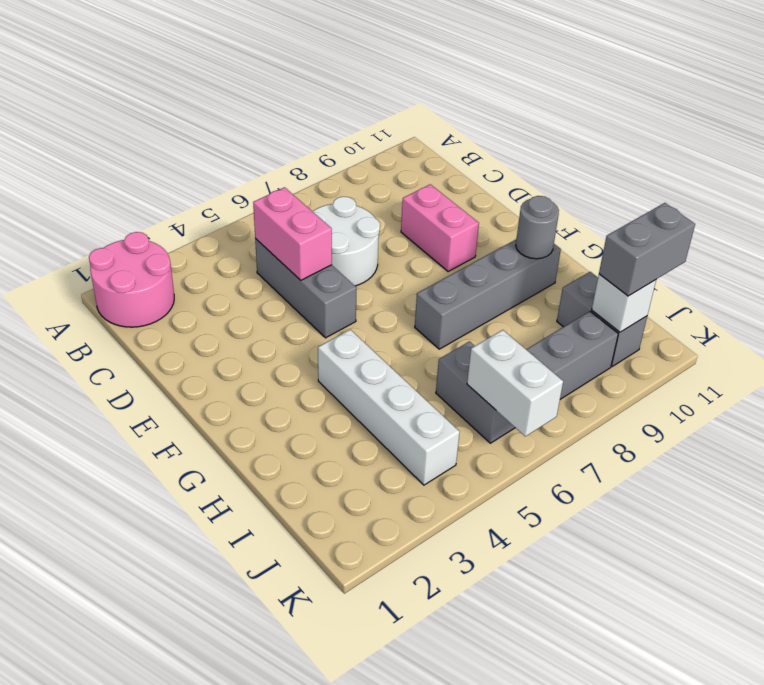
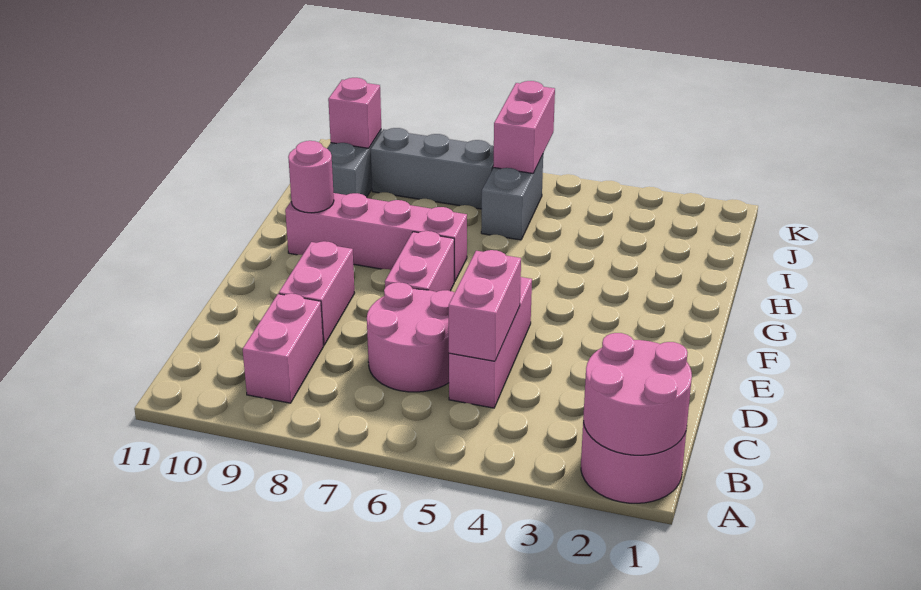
none -> pink round brick A1:B2 level 2
none -> pink brick B9:C9 level 1
grey brick C5:E5 level 1 -> pink brick C5:E5 level 1
white round brick C6:D7 level 1 -> pink round brick C6:D7 level 1
none -> pink brick E7:F7 level 1
white brick G4:J4 level 1 -> none
grey brick G7:G10 level 1 -> pink brick G7:G10 level 1
grey round brick G10 level 2 -> pink round brick G10 level 2
white brick J6:K6 level 2 -> pink brick J6:K6 level 2
white brick J10 level 2 -> pink brick J10 level 2
grey brick J10:J11 level 3 -> none

